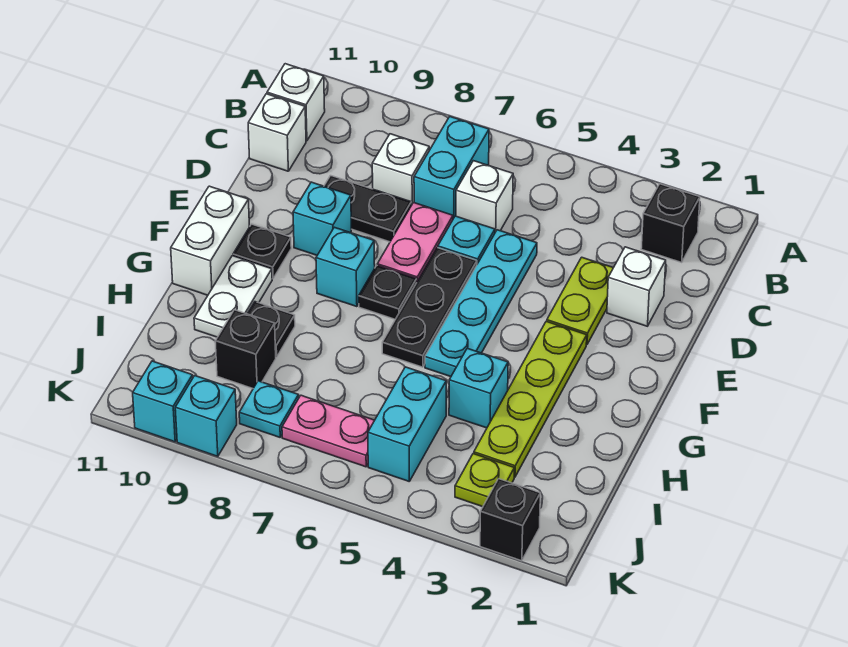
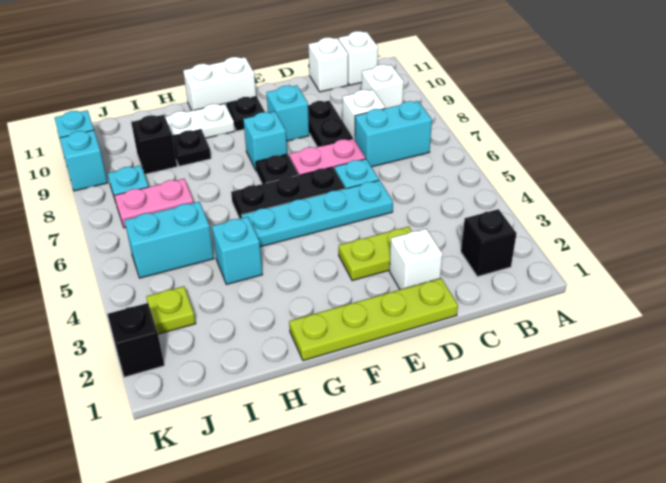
white brick C6 level 1 -> white brick B9 level 1
lime plate F3:I3 level 1 -> lime plate D1:G1 level 1
pink plate J6:J7 level 1 -> pink plate I7:J7 level 1

